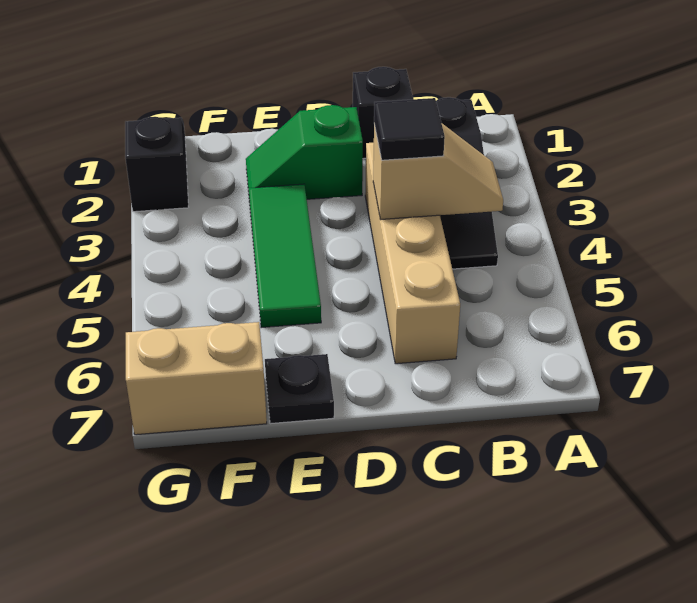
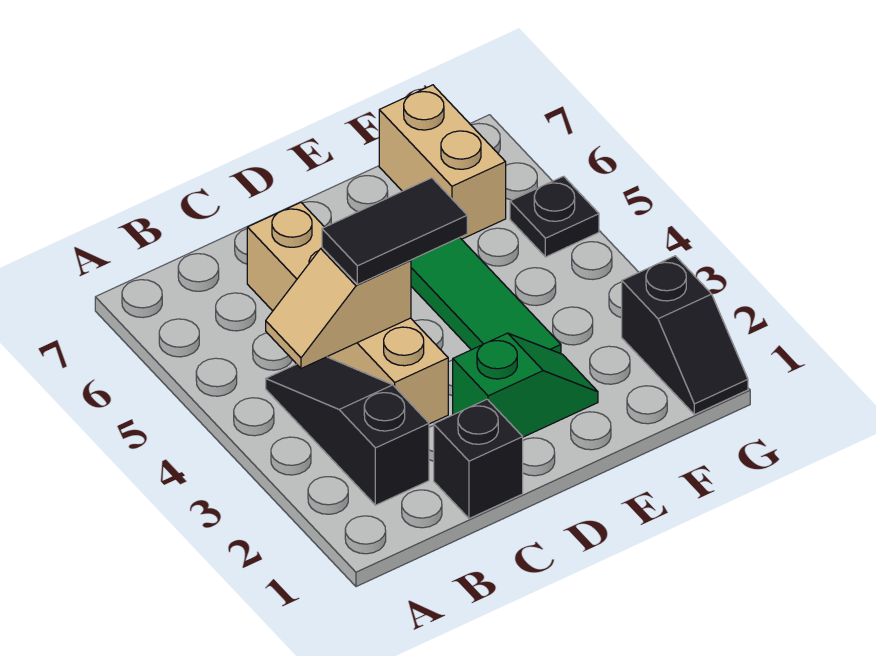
black tile C4 level 3 -> black tile C4:D4 level 3
black plate E7 level 1 -> black plate G5 level 1
tan brick F7:G7 level 1 -> tan brick F6:F7 level 1

